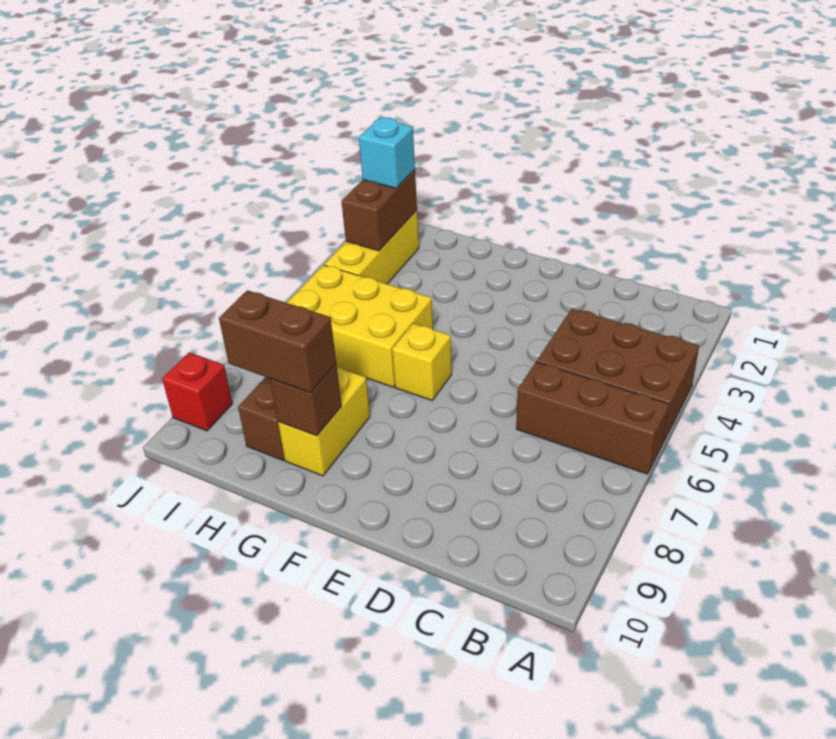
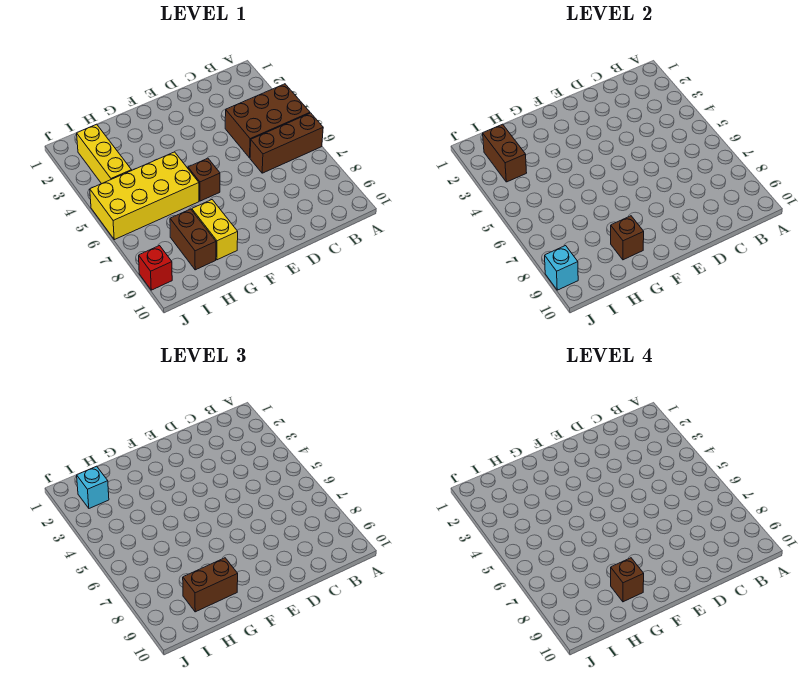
yellow brick F6 level 1 -> brown brick F6 level 1
yellow brick G5:I6 level 1 -> yellow brick G5:J6 level 1
none -> brown brick G9 level 4
none -> cyan brick J9 level 2

